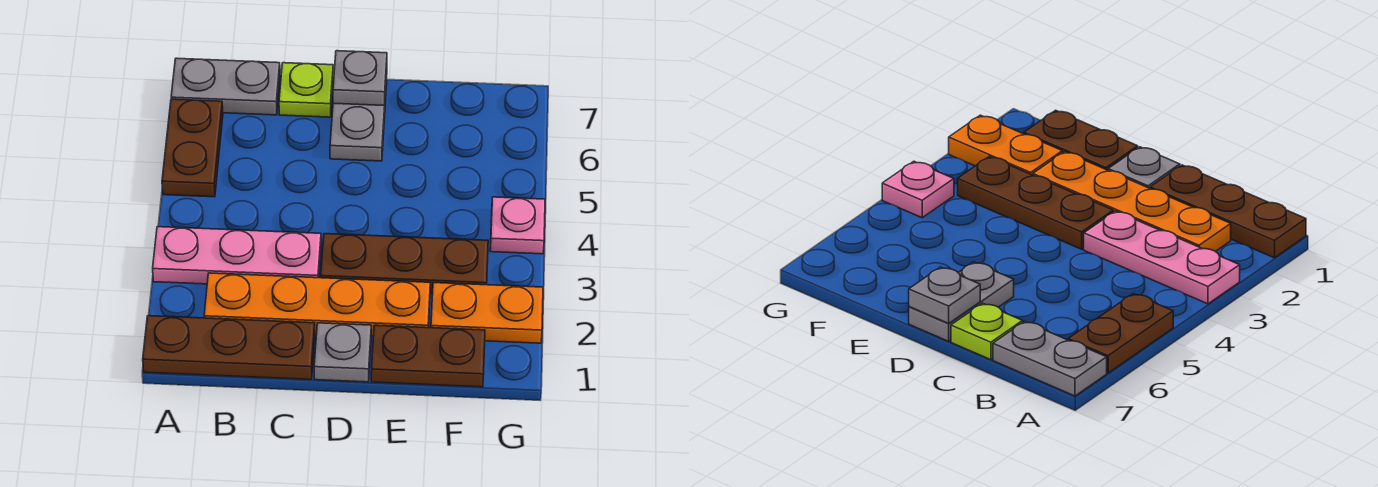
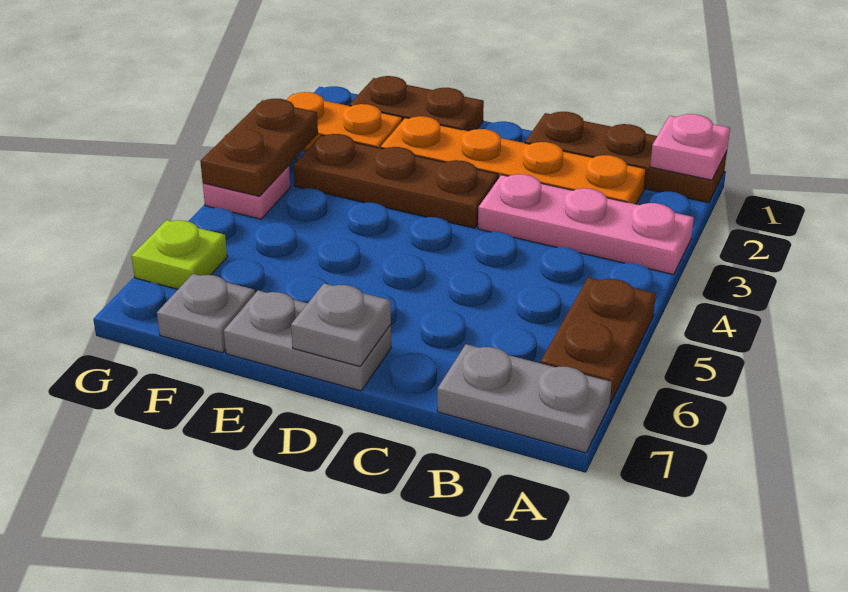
none -> pink plate A1 level 2
lime plate C7 level 1 -> lime plate G6 level 1
grey plate D1 level 1 -> grey plate F7 level 1
grey plate D6:D7 level 1 -> grey plate D7:E7 level 1
none -> brown plate G3:G4 level 2

